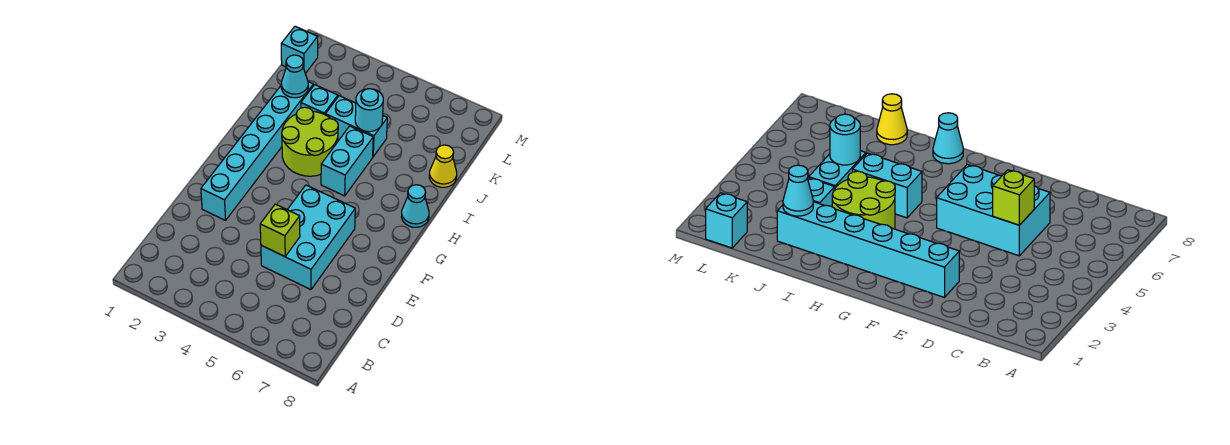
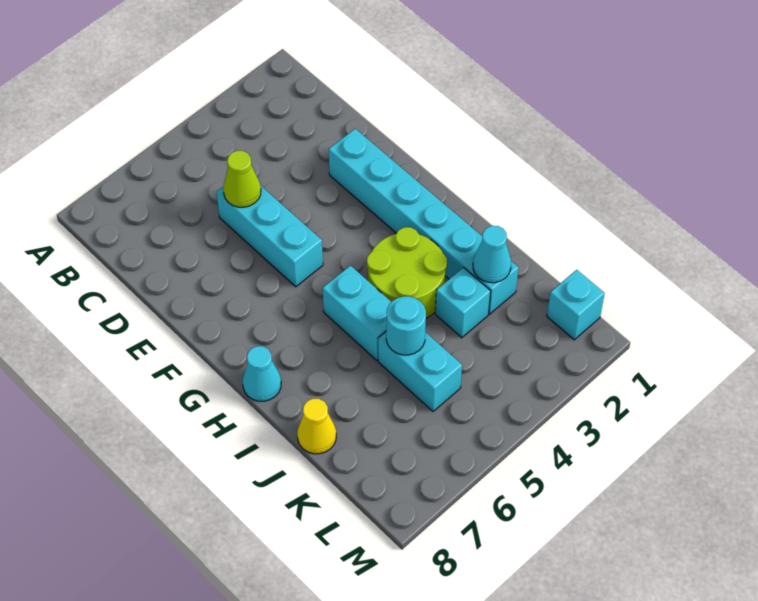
cyan brick D5:F6 level 1 -> cyan brick D5:F5 level 1
lime brick D5 level 2 -> lime cone D5 level 2
cyan brick J4:J5 level 1 -> cyan brick J5:K5 level 1

